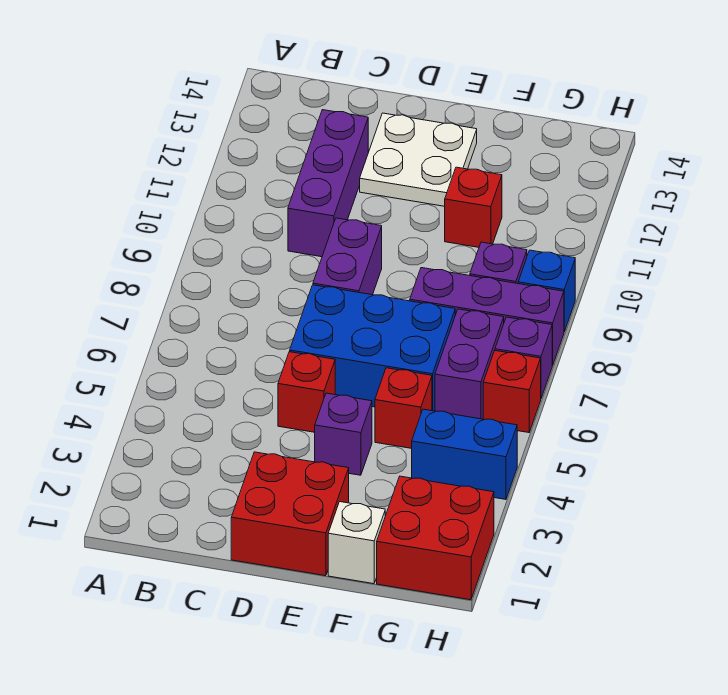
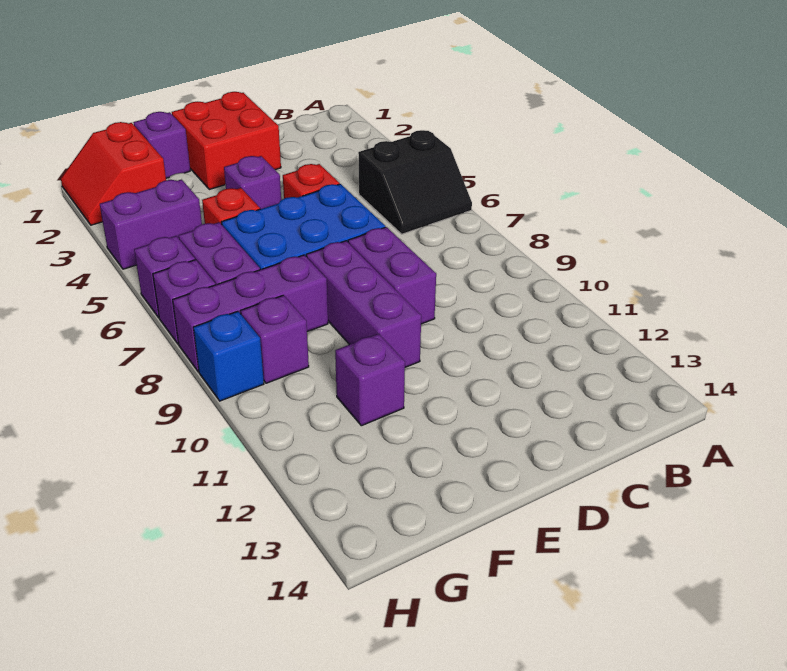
none -> black slope A5:B6 level 1 top 5
purple brick C10:C12 level 1 -> purple brick E8:E10 level 1
white plate D12:E13 level 1 -> none
white brick F1 level 1 -> purple brick F1 level 1
red brick F11 level 1 -> purple brick F11 level 1
red brick G1:H2 level 1 -> red slope G1:H2 level 1 top G
blue brick G4:H4 level 1 -> purple brick G4:H4 level 1
red brick H6 level 1 -> purple brick H6 level 1

